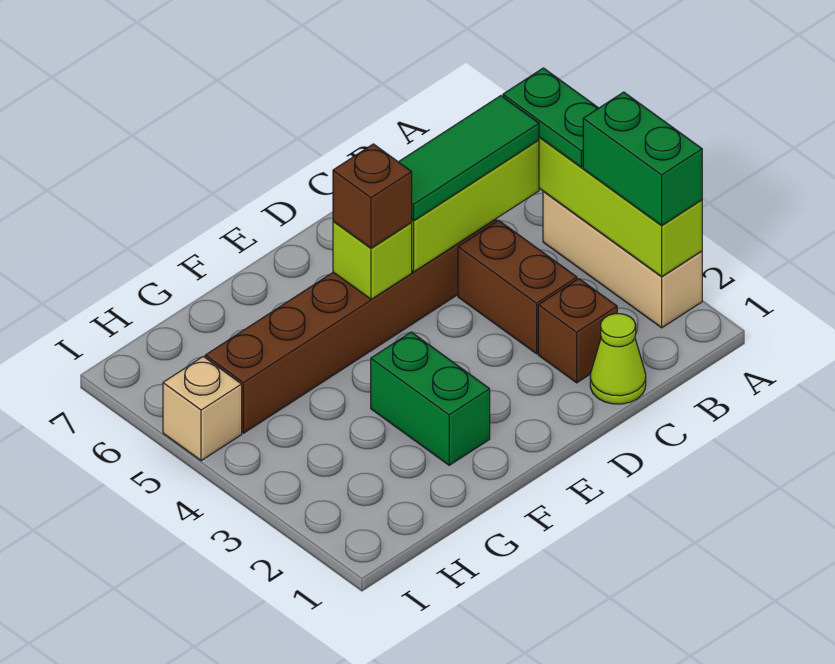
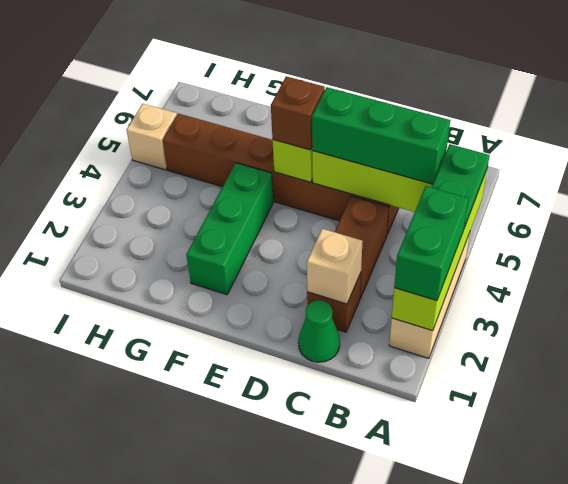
green tile B5:D5 level 3 -> green brick B5:D5 level 3
lime cone C1 level 1 -> green cone C1 level 1
none -> tan brick C2 level 2
green brick F2:F3 level 1 -> green brick F2:F4 level 1

